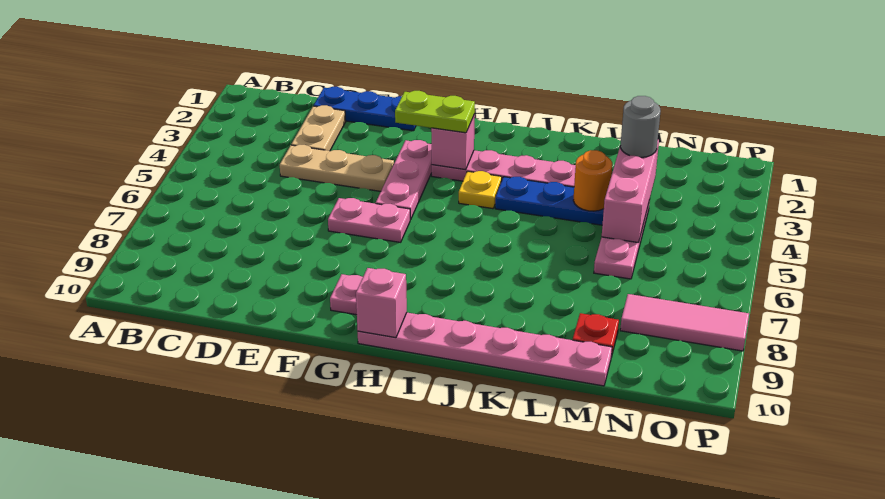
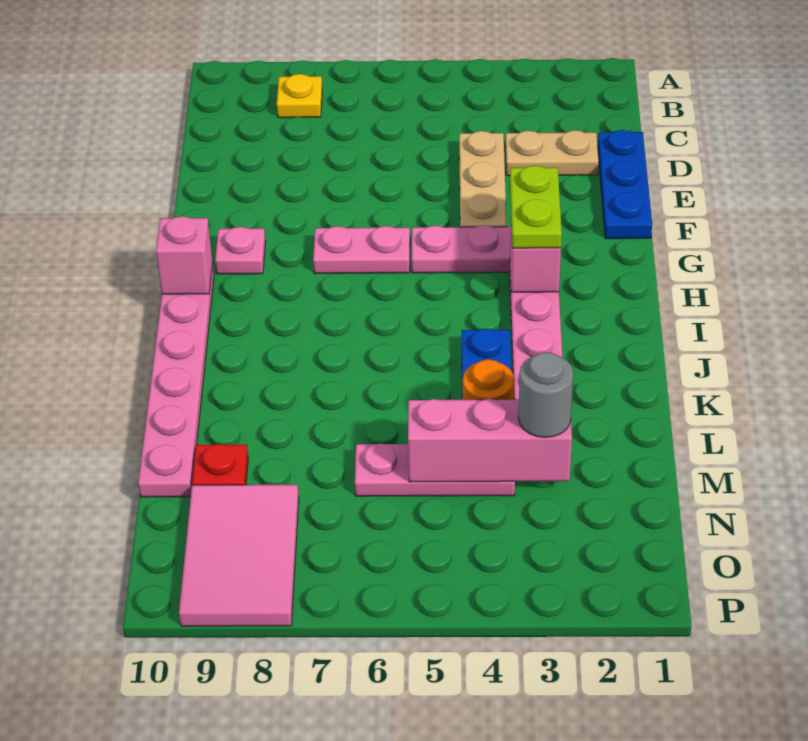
pink plate F6:G6 level 1 -> pink plate G6:G7 level 1
yellow plate I4 level 1 -> yellow plate B8 level 1
pink tile N8:P8 level 1 -> pink tile N8:P9 level 1

